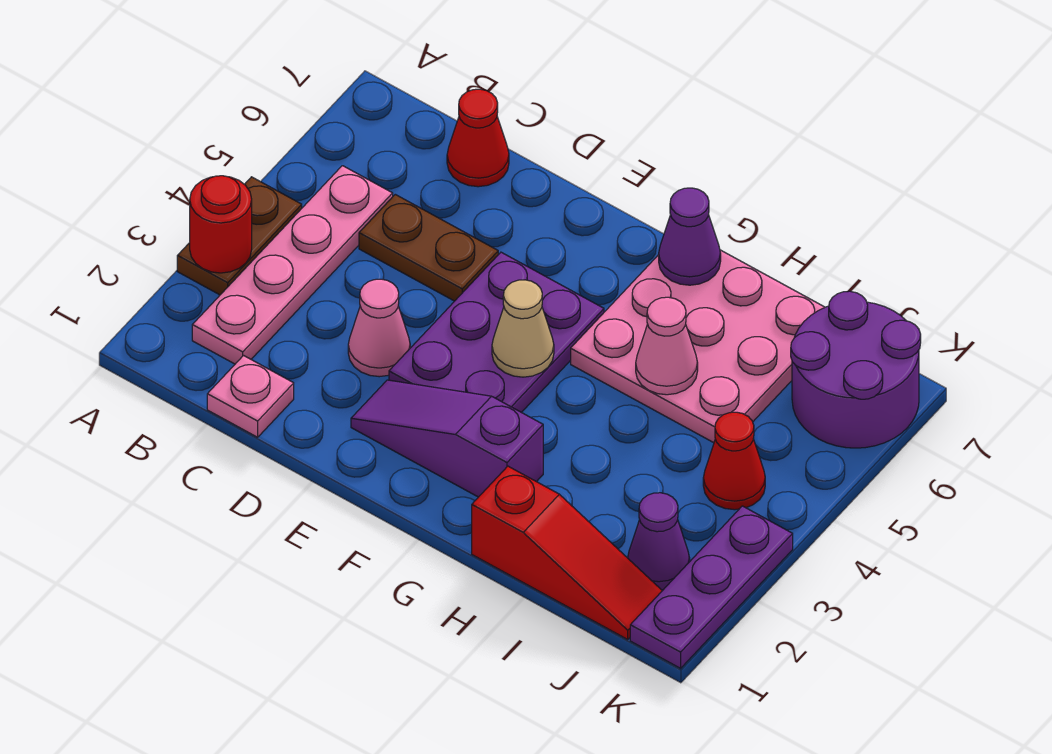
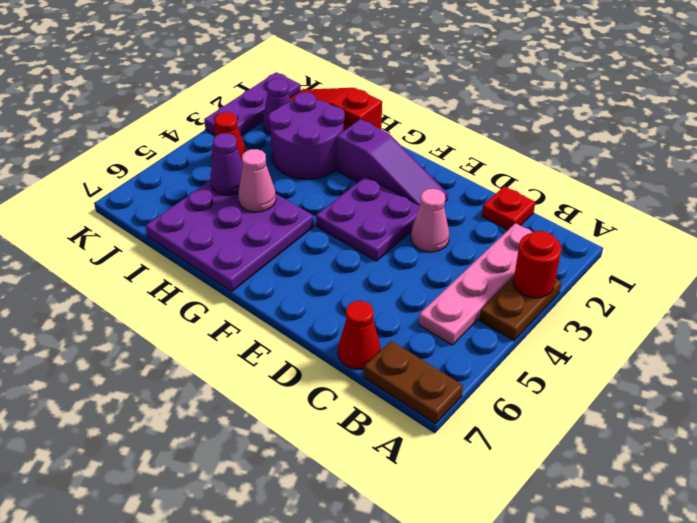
pink plate C1 level 1 -> red plate C1 level 1
brown plate C5:D5 level 1 -> brown plate A7:B7 level 1
purple plate E3:F5 level 1 -> purple plate E3:F4 level 1
tan cone F4 level 2 -> none
pink plate G5:I7 level 1 -> purple plate G5:I7 level 1
purple cone G7 level 2 -> purple cone I5 level 2
purple round brick J6:K7 level 1 -> purple round brick H2:I3 level 1

